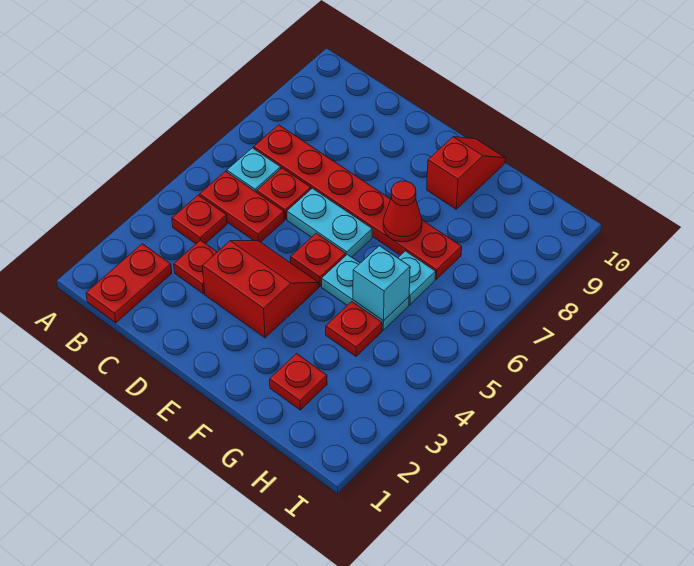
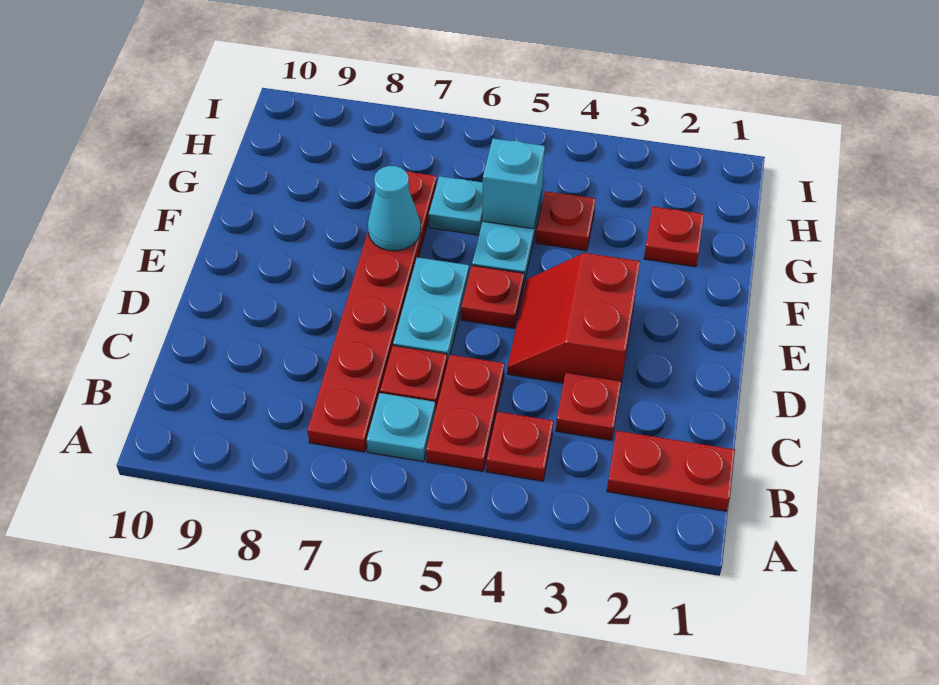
red cone F7 level 2 -> cyan cone F7 level 2
red slope F9:F10 level 1 top 9 -> none

